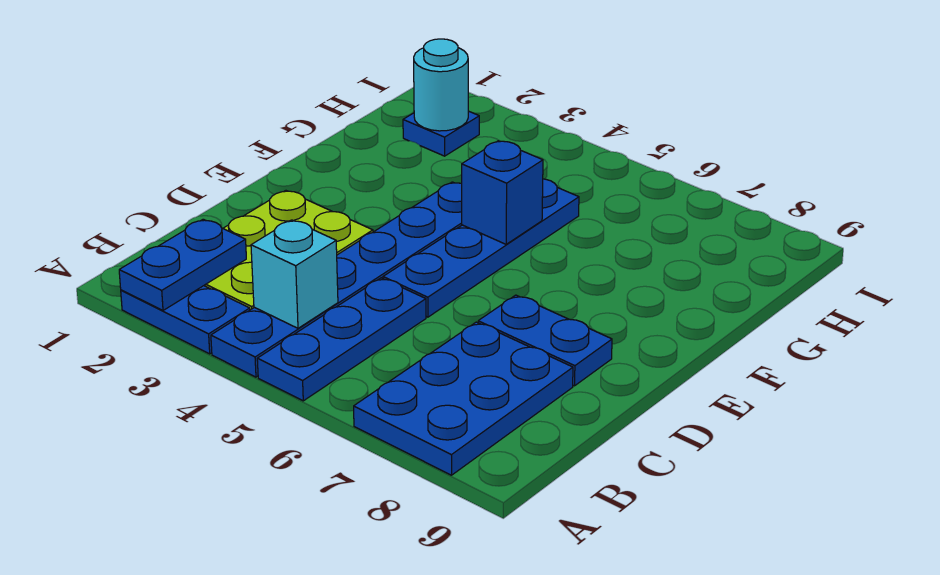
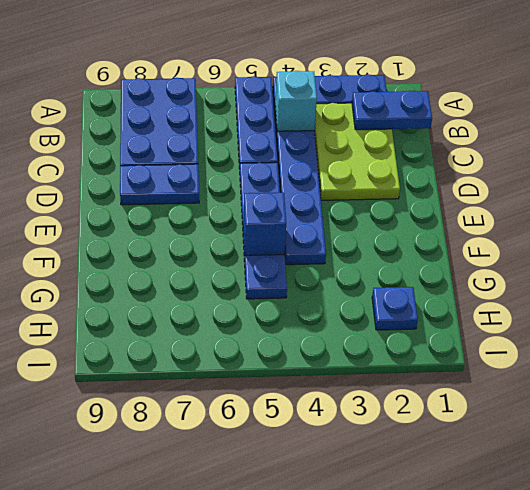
blue plate A2:B2 level 2 -> blue plate B1:B2 level 2
cyan round brick H2 level 2 -> none

